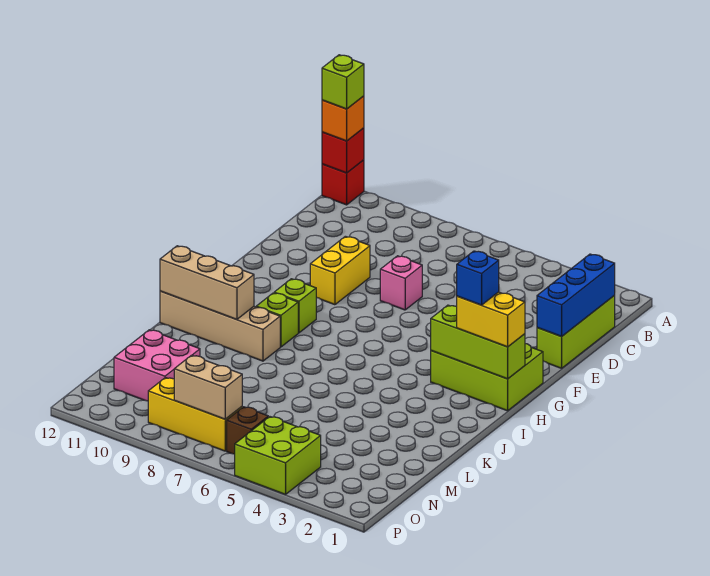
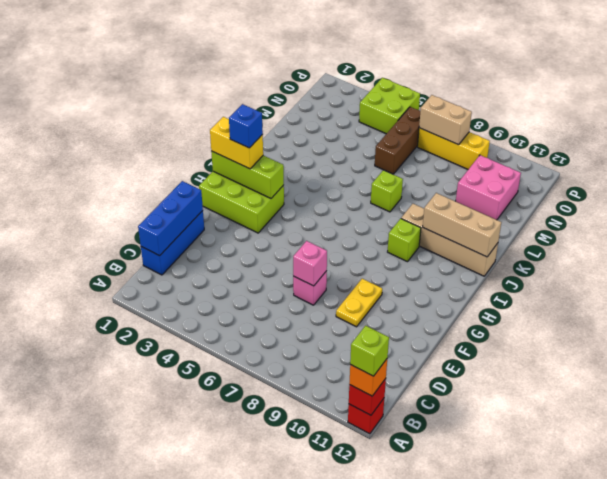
lime brick C1:E1 level 1 -> blue brick C1:E1 level 1
none -> pink brick E7 level 2
yellow brick E9:F9 level 1 -> yellow plate E9:F9 level 1
lime brick H9 level 1 -> lime brick K7 level 1
brown brick O6 level 1 -> brown brick M6:O6 level 1

